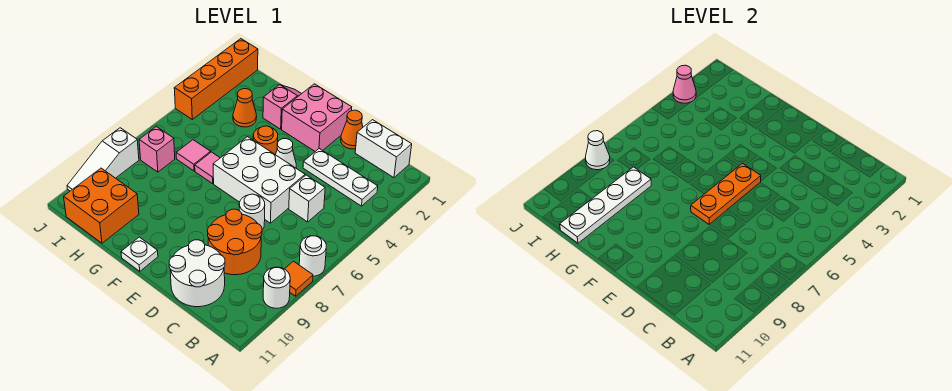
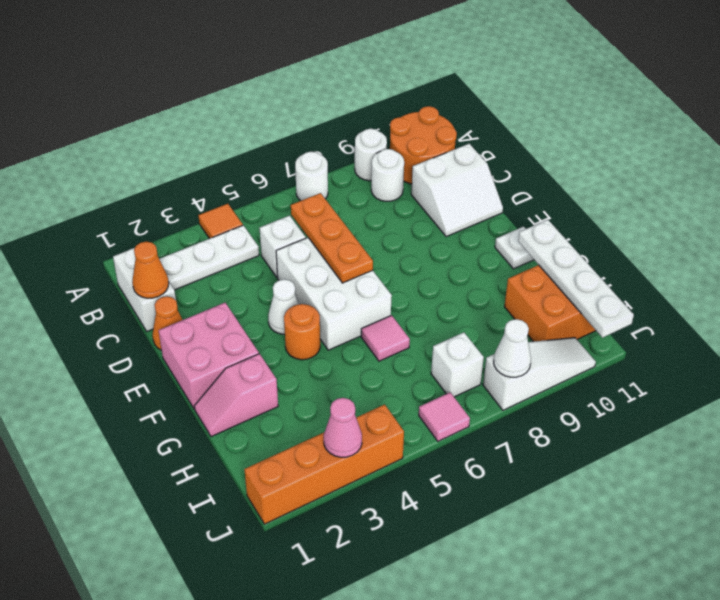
orange tile A8 level 1 -> orange tile A4 level 1
white plate B3:D3 level 1 -> white plate B2:B4 level 1
orange round brick C8:D9 level 1 -> orange round brick A10:B11 level 1
white round brick C10:D11 level 1 -> white slope C10:D11 level 1 top C
white round brick D7 level 1 -> white round brick B9 level 1
orange plate E5:E7 level 2 -> orange plate C6:E6 level 2
orange cone H3 level 1 -> orange cone C1 level 2
pink tile H6 level 1 -> pink tile J6 level 1
white plate H8:H11 level 2 -> white plate G11:J11 level 2
pink brick I7 level 1 -> white brick I7 level 1

